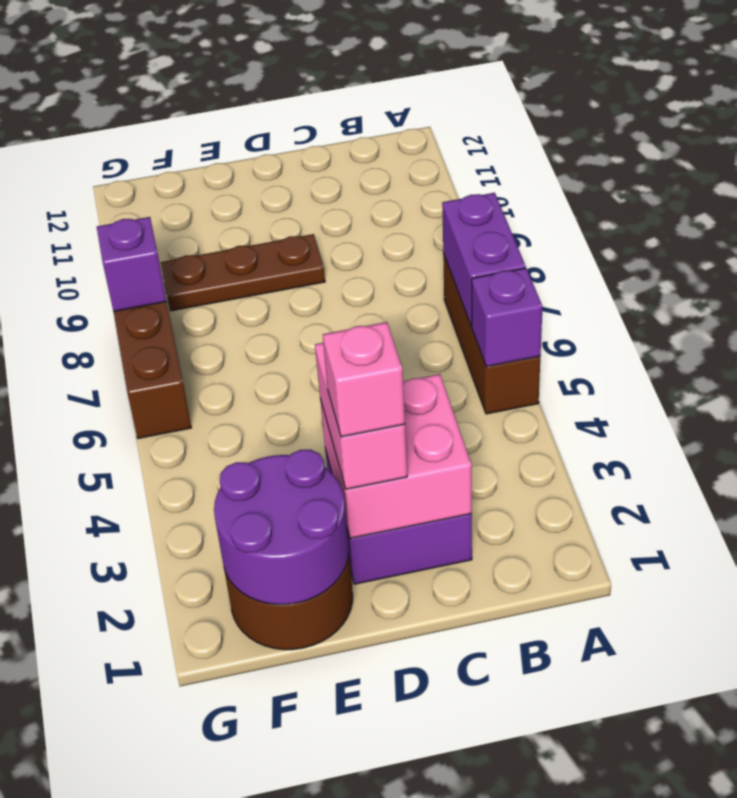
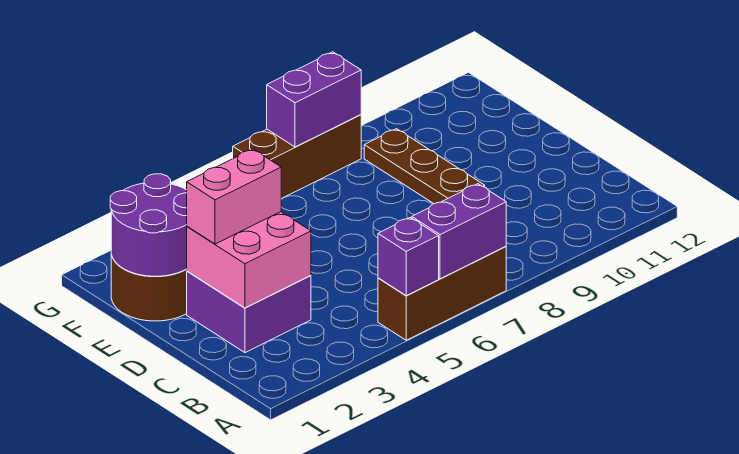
pink brick D2 level 4 -> none
purple brick G8 level 2 -> purple brick G7:G8 level 2

